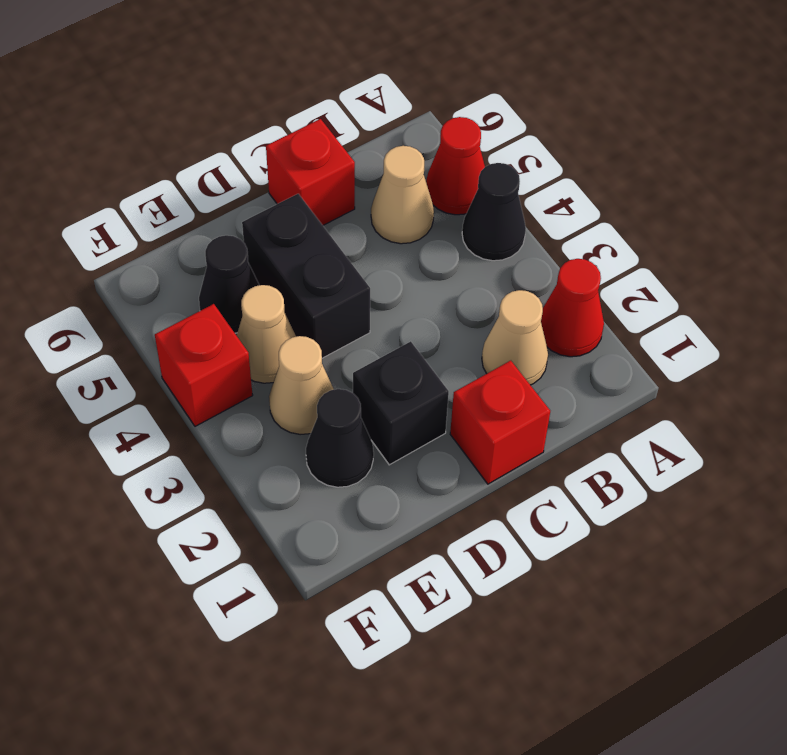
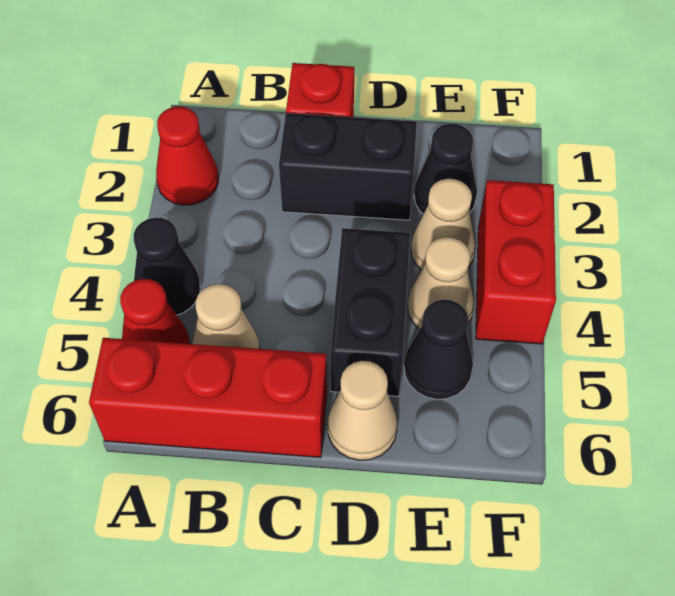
tan cone B2 level 1 -> tan cone D6 level 1
red brick C6 level 1 -> red brick A6:C6 level 1
black brick D2 level 1 -> black brick C2:D2 level 1
red brick F4 level 1 -> red brick F3:F4 level 1

